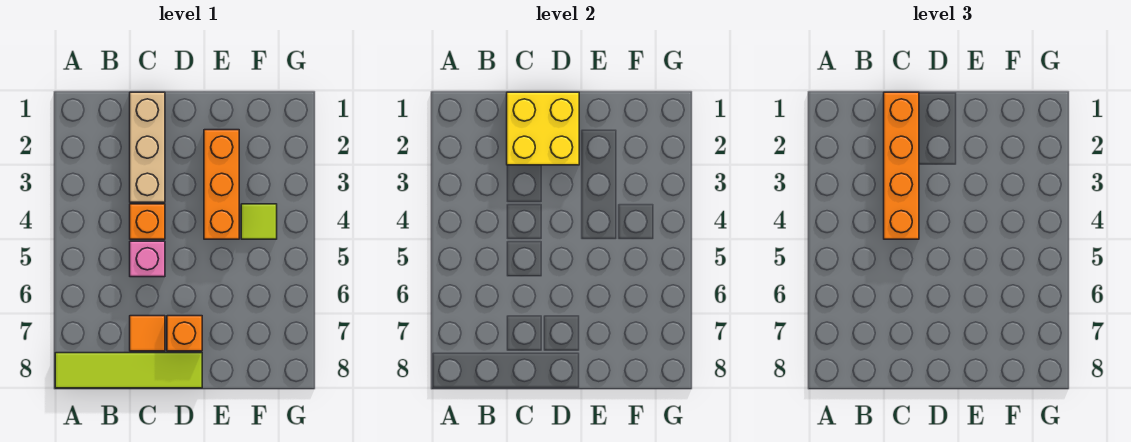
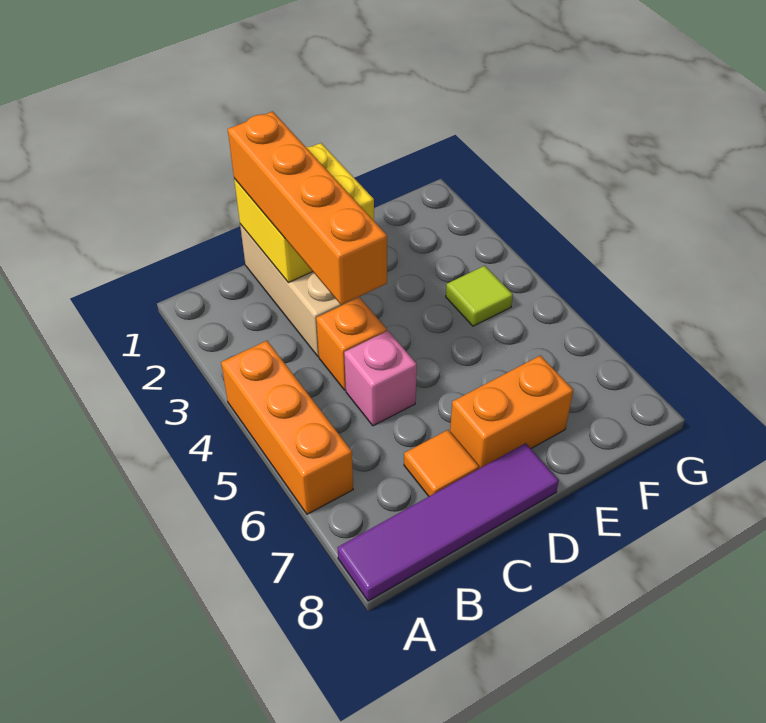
lime tile A8:D8 level 1 -> purple tile A8:D8 level 1
orange brick D7 level 1 -> orange brick D7:E7 level 1
orange brick E2:E4 level 1 -> orange brick A4:A6 level 1

